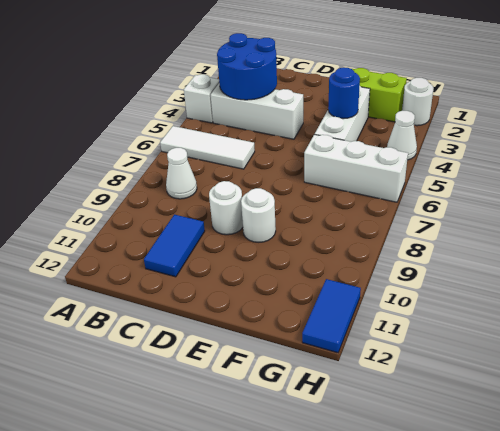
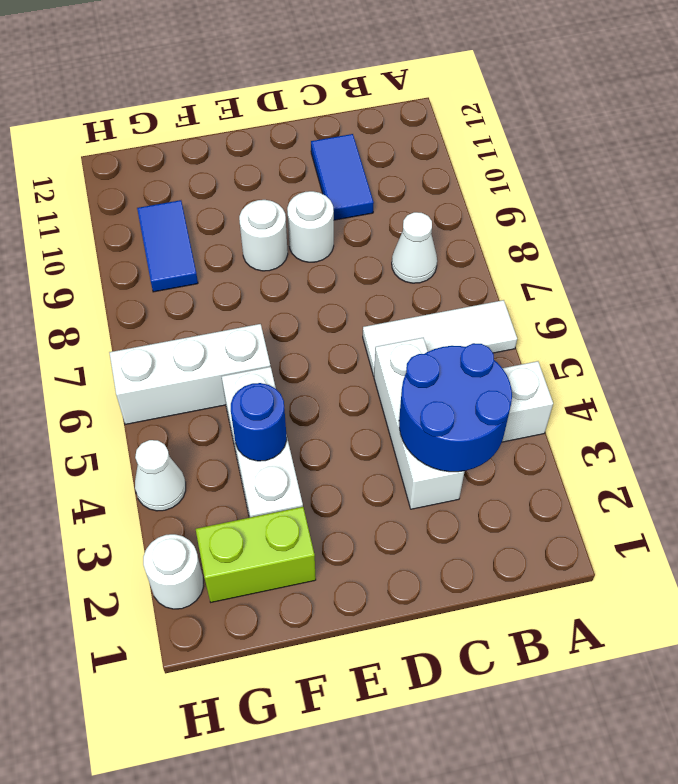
white brick B4:D4 level 1 -> white brick C3:C5 level 1
blue tile H11:H12 level 1 -> blue tile G9:G10 level 1

